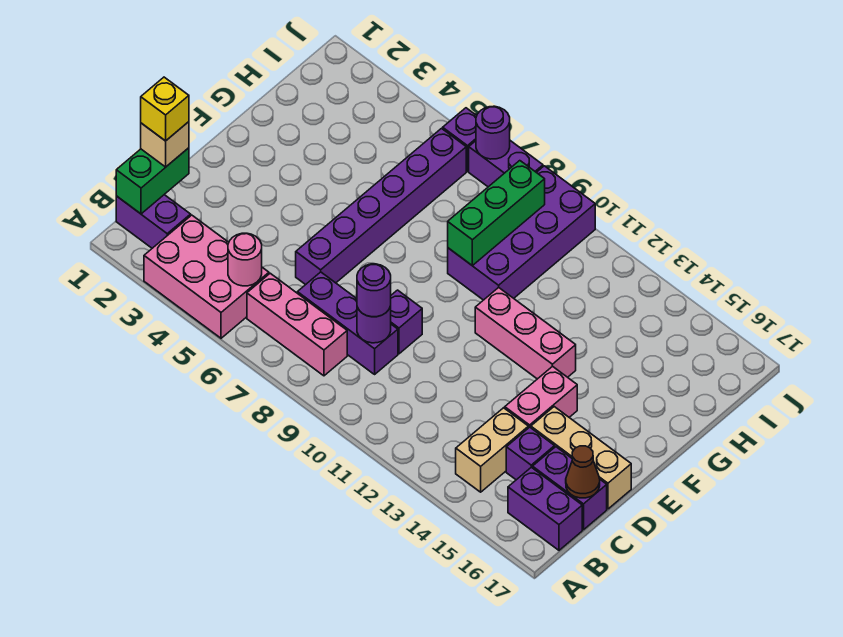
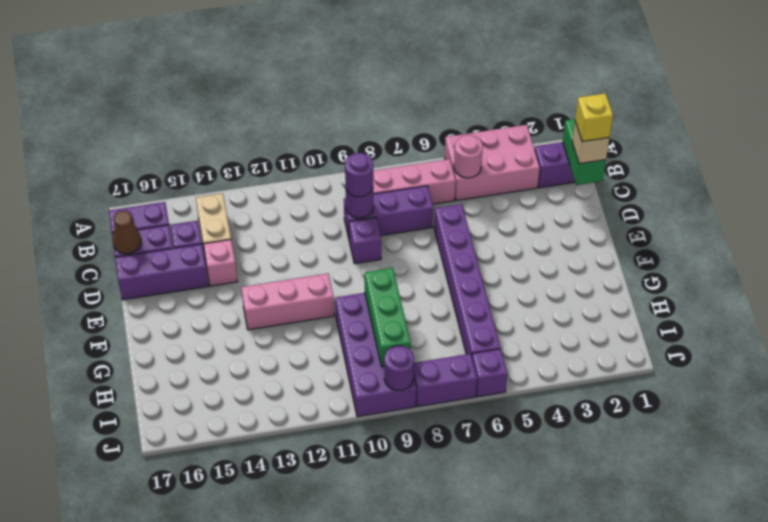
pink brick D14:E14 level 1 -> pink brick D14 level 1
tan brick D15:D17 level 1 -> purple brick D15:D17 level 1
purple round brick J7 level 2 -> purple round brick J9 level 2

